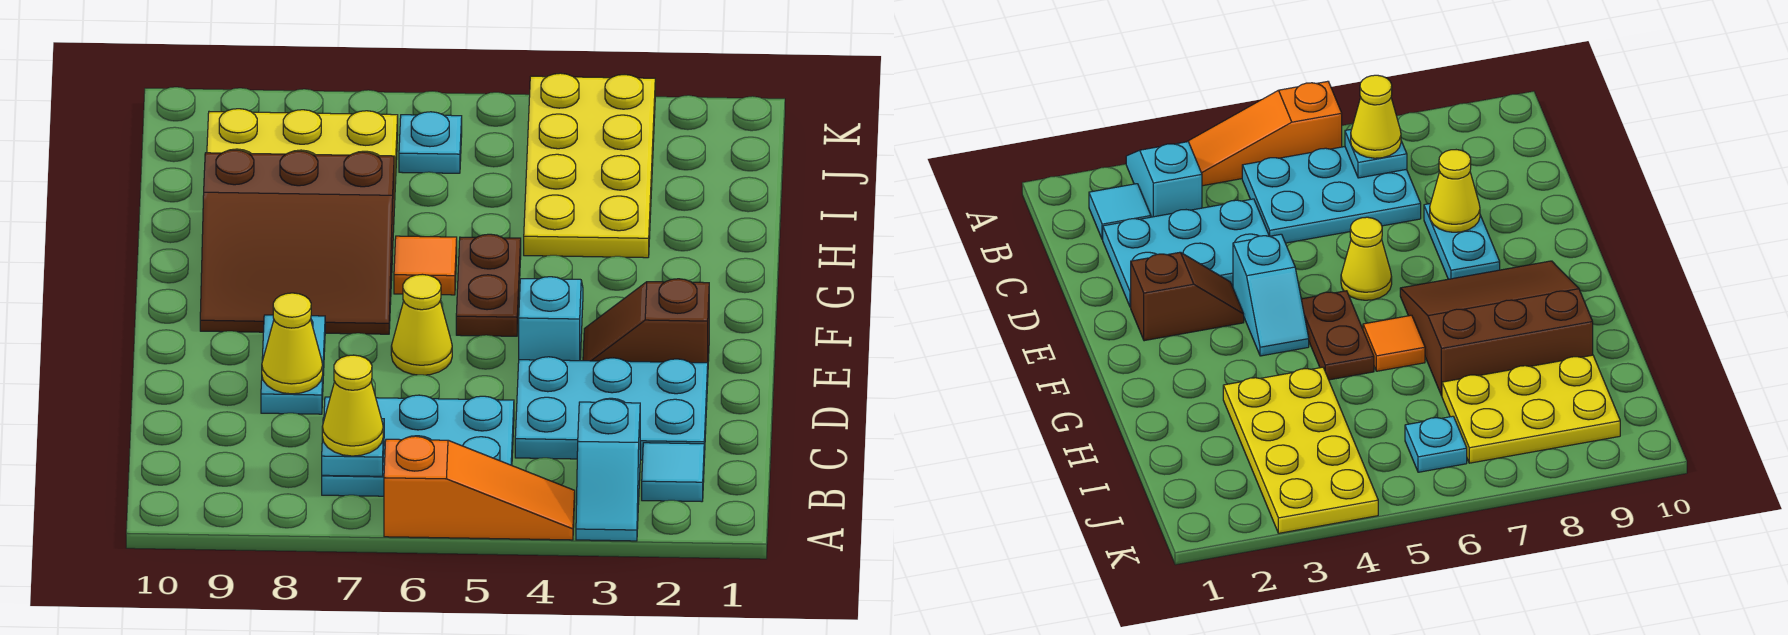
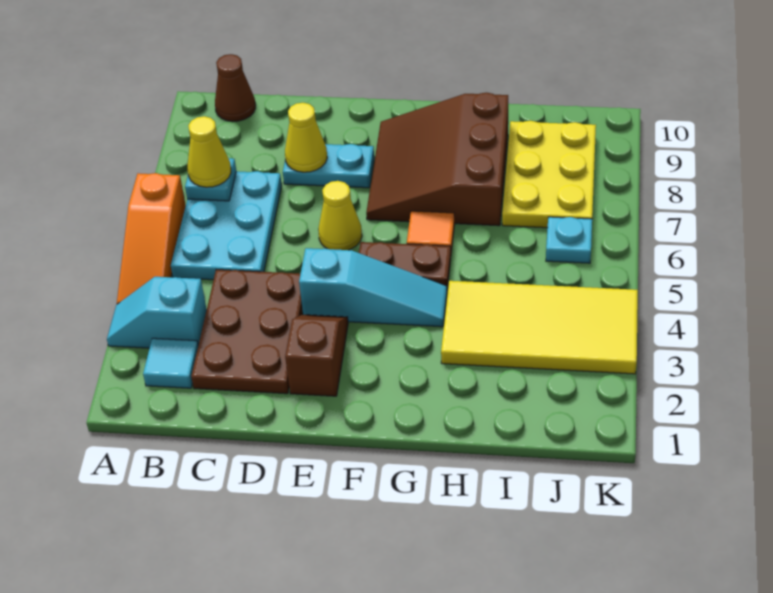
none -> brown cone B10 level 1
cyan plate C2:D4 level 1 -> brown plate C2:D4 level 1
cyan slope E4:F4 level 1 top E -> cyan slope E4:G4 level 1 top E
yellow plate H3:K4 level 1 -> yellow tile H3:K4 level 1

